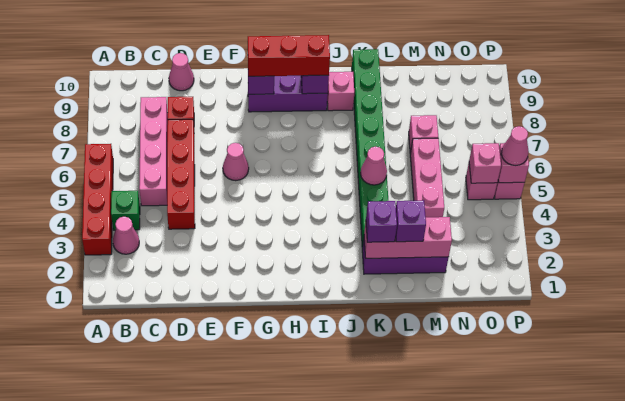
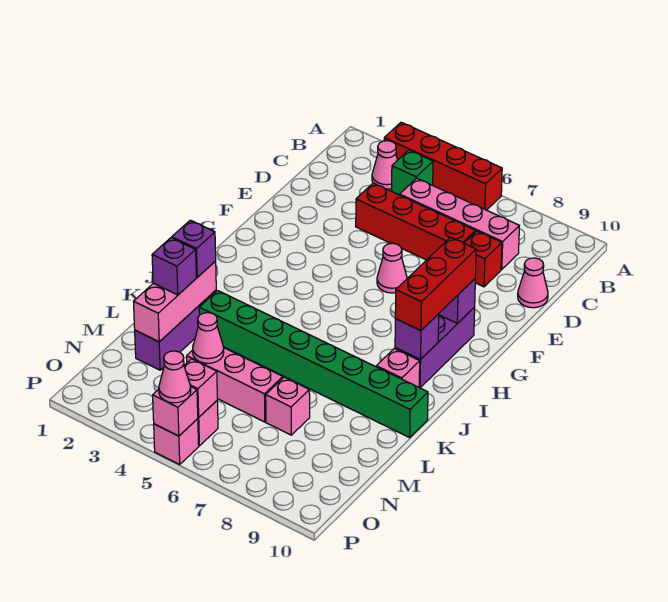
pink cone K5 level 2 -> pink cone M4 level 2

